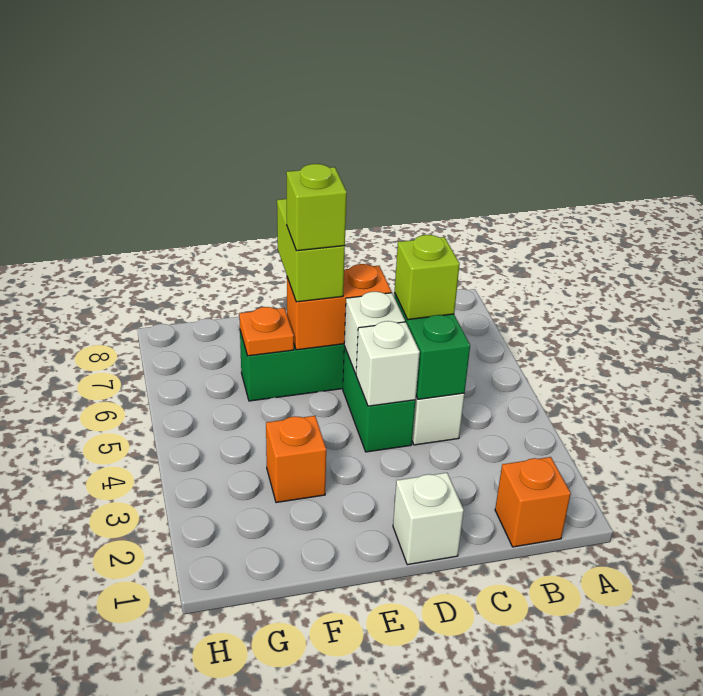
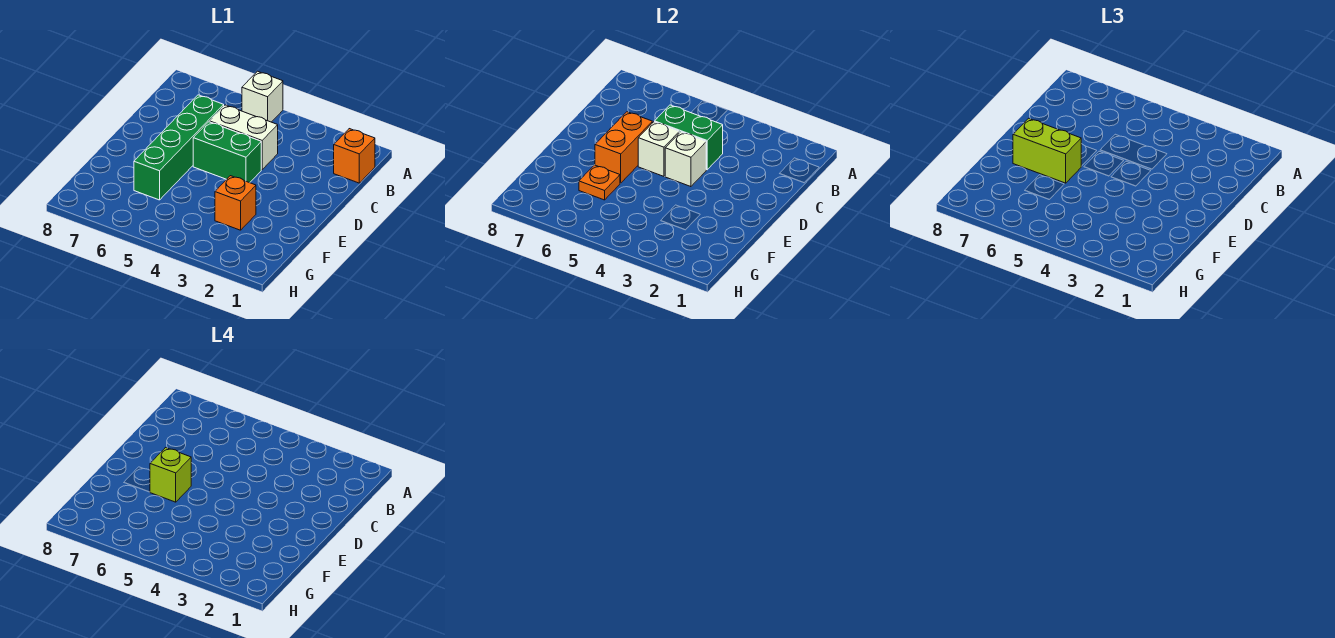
lime brick C5 level 3 -> none
white brick D1 level 1 -> white brick A5 level 1

